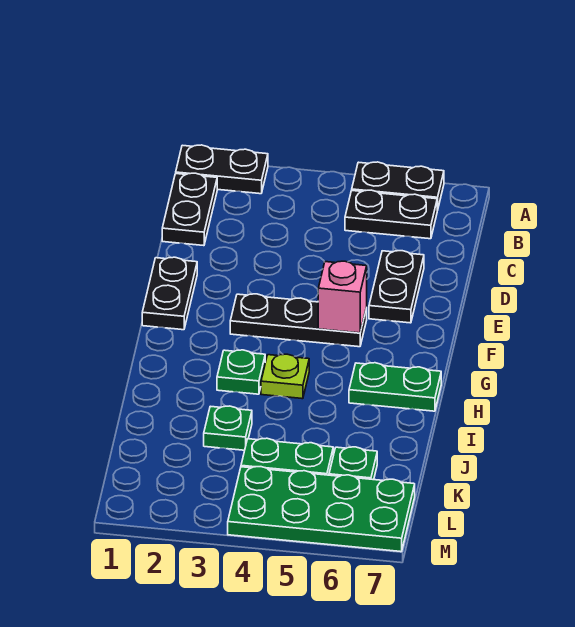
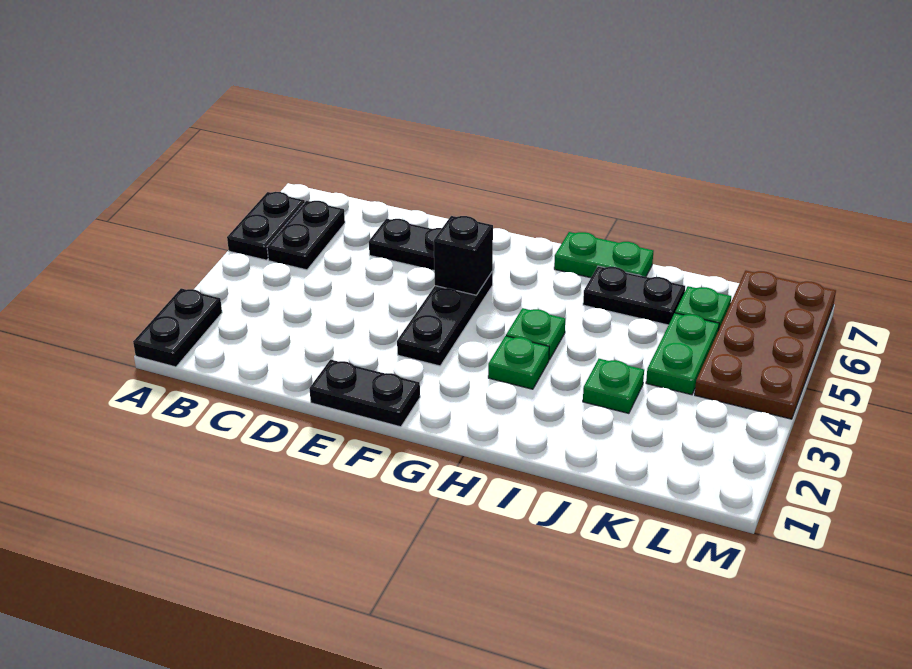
black plate B1:C1 level 1 -> black plate I6:J6 level 1
pink brick F5 level 2 -> black brick F5 level 2
lime plate H4 level 1 -> green plate H4 level 1
green plate H6:H7 level 1 -> green plate H7:I7 level 1
green plate L4:M7 level 1 -> brown plate L4:M7 level 1

